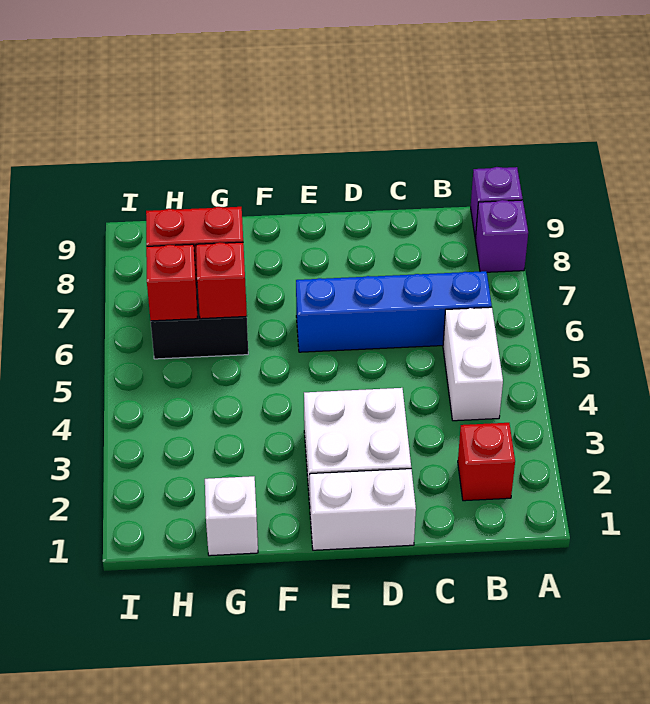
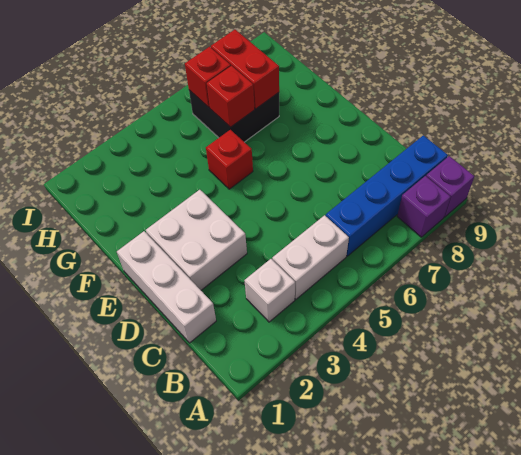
red brick B2 level 1 -> red brick F5 level 1
blue brick B6:E6 level 1 -> blue brick B6:B9 level 1
white brick D1:E1 level 1 -> white brick C1:E1 level 1
white brick G1 level 1 -> white brick B3 level 1

